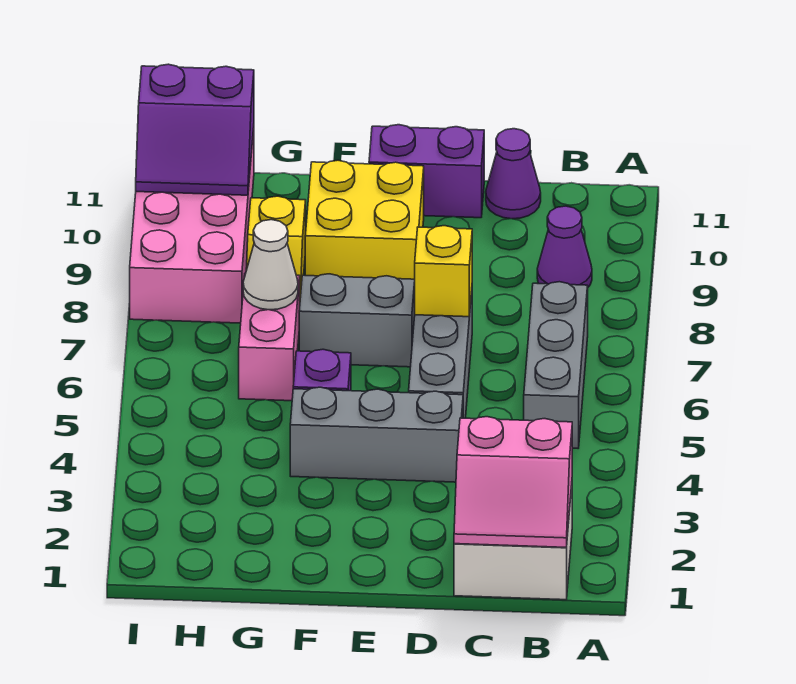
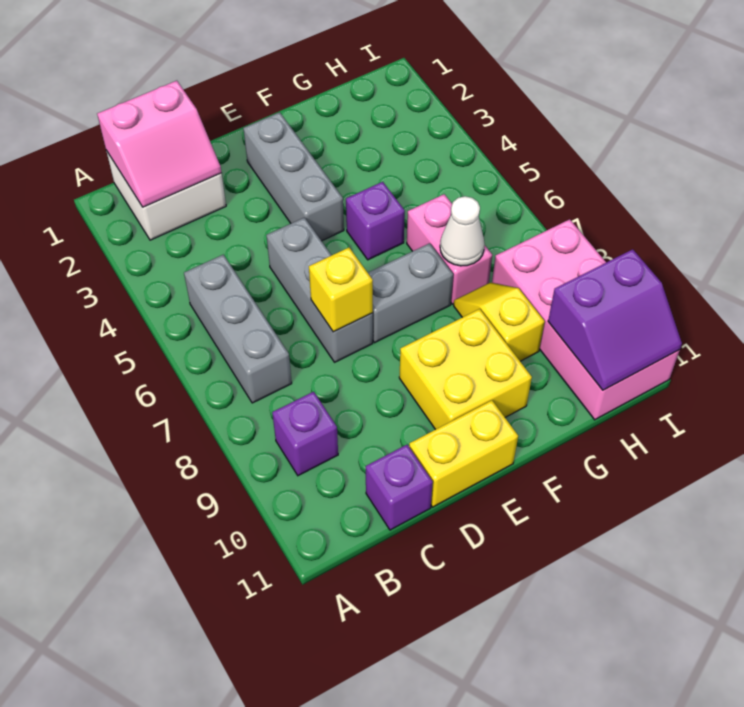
pink slope B1:C2 level 2 top 2 -> pink slope B1:C2 level 2 top 1
purple cone B9 level 1 -> purple brick B9 level 1
purple cone C11 level 1 -> purple brick C11 level 1
grey brick D4:F4 level 1 -> grey brick E2:E4 level 1
purple brick D11:E11 level 1 -> yellow brick D11:E11 level 1
purple slope H10:I11 level 2 top 11 -> purple slope H10:I11 level 2 top 10

